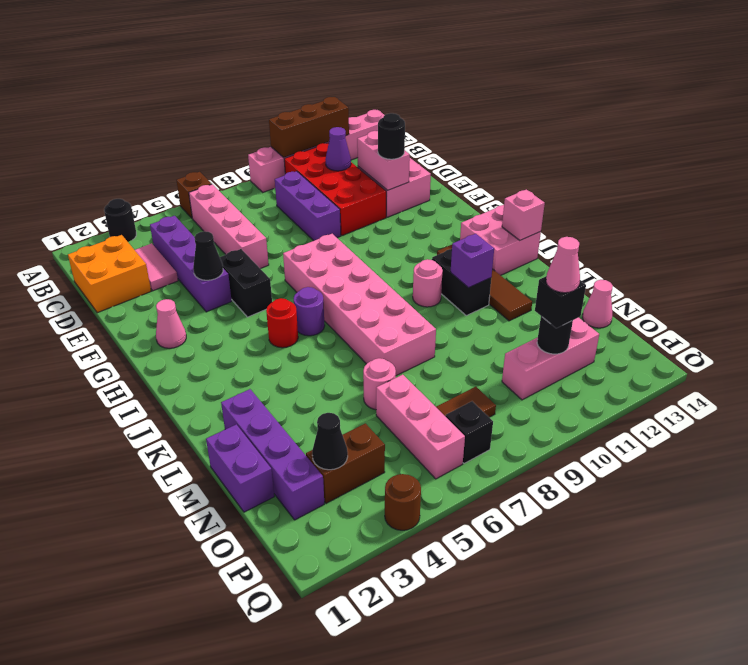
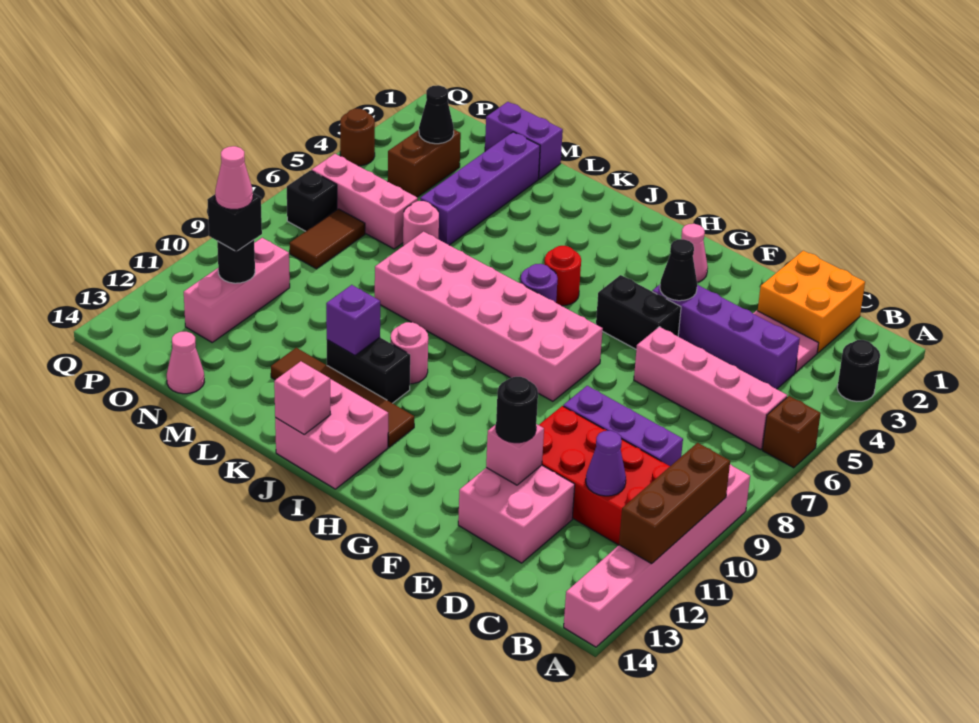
pink brick D12:E12 level 2 -> pink brick E12 level 2
purple brick L2:O2 level 1 -> purple brick M2:M5 level 1

